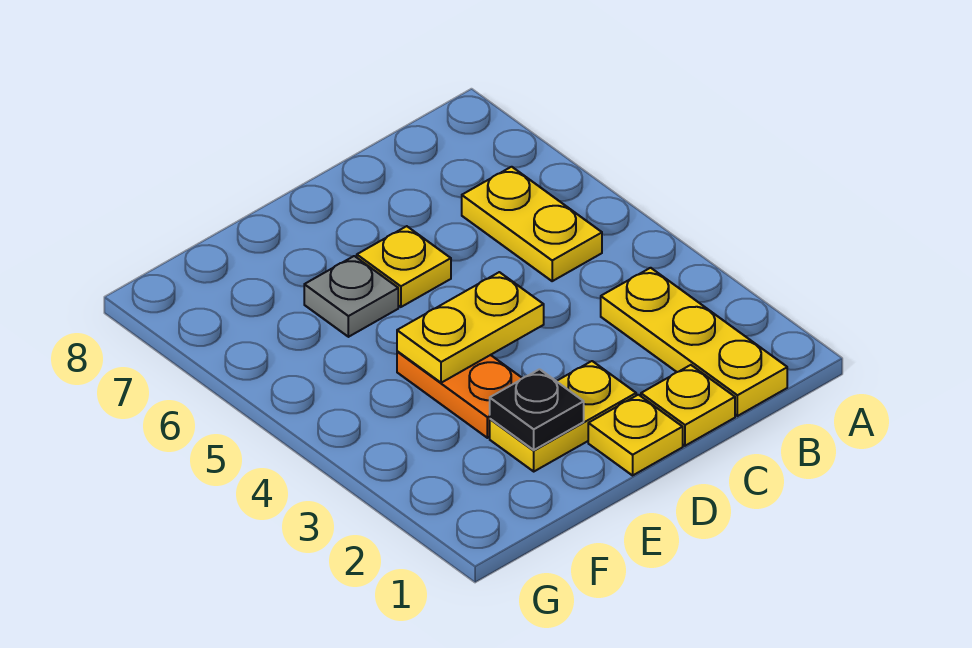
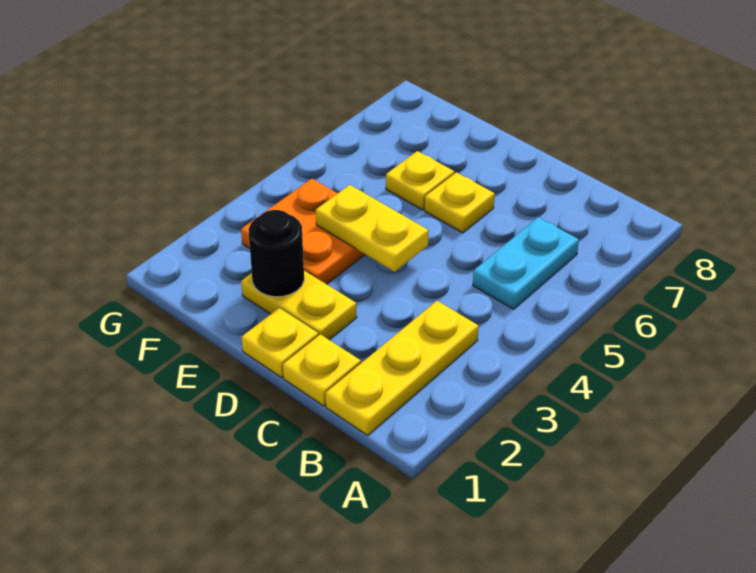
yellow plate B5:B6 level 1 -> cyan plate B5:B6 level 1
black plate E2 level 2 -> black round brick E2 level 2
orange plate E3:E4 level 1 -> orange plate E3:F4 level 1
grey plate E6 level 1 -> yellow plate E6 level 1

